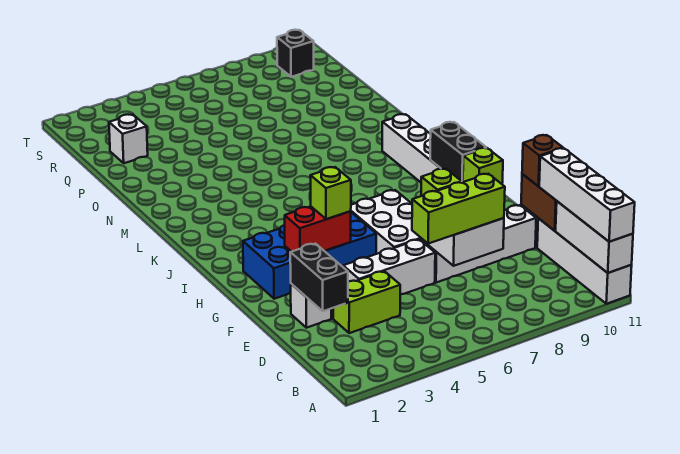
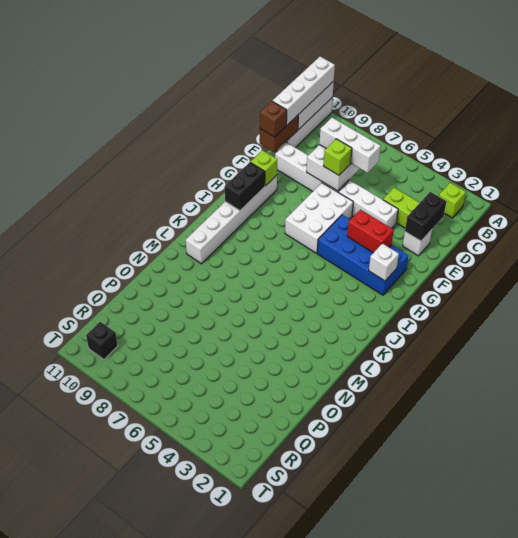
lime brick D6:D8 level 3 -> white brick D6:D8 level 3
lime brick G4 level 3 -> lime brick B2 level 1
white brick Q2 level 1 -> white brick H2 level 2

